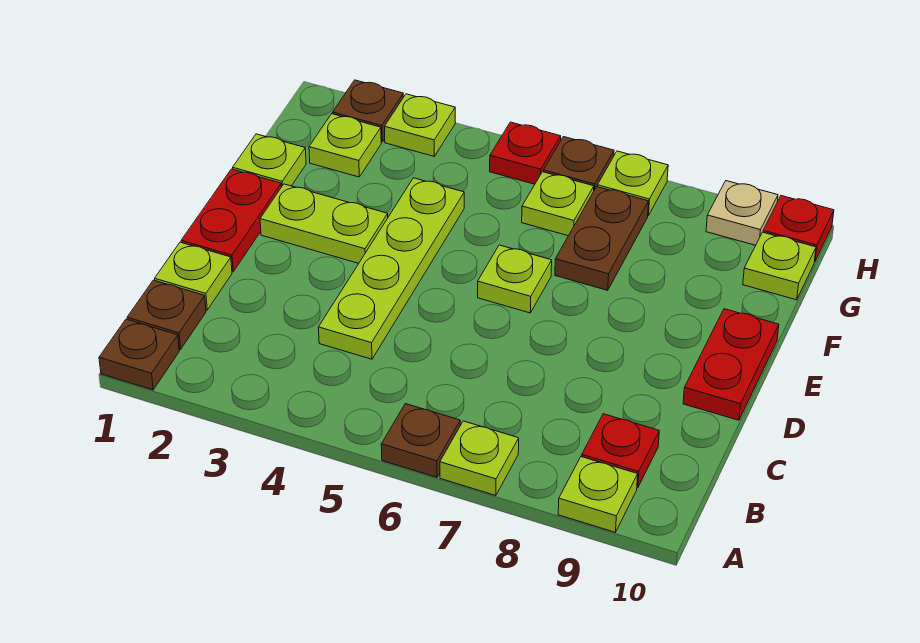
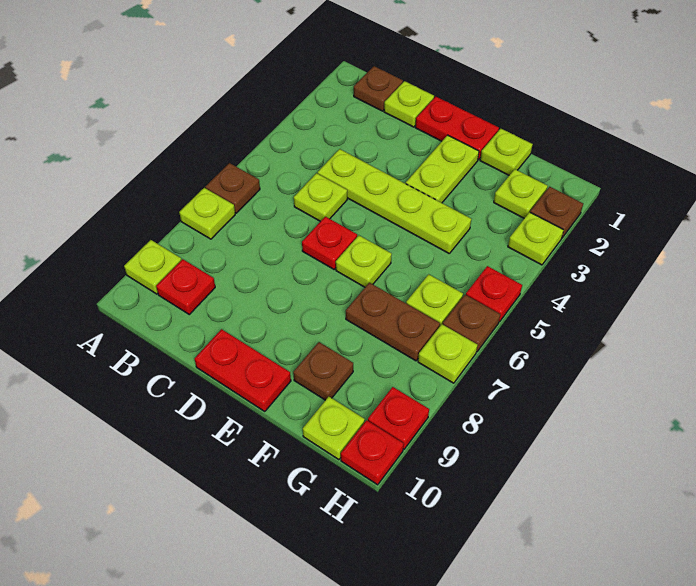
brown plate A1 level 1 -> brown plate F9 level 1
none -> lime plate C5 level 1
none -> red plate D6 level 1
tan plate H9 level 1 -> red plate H9 level 1

